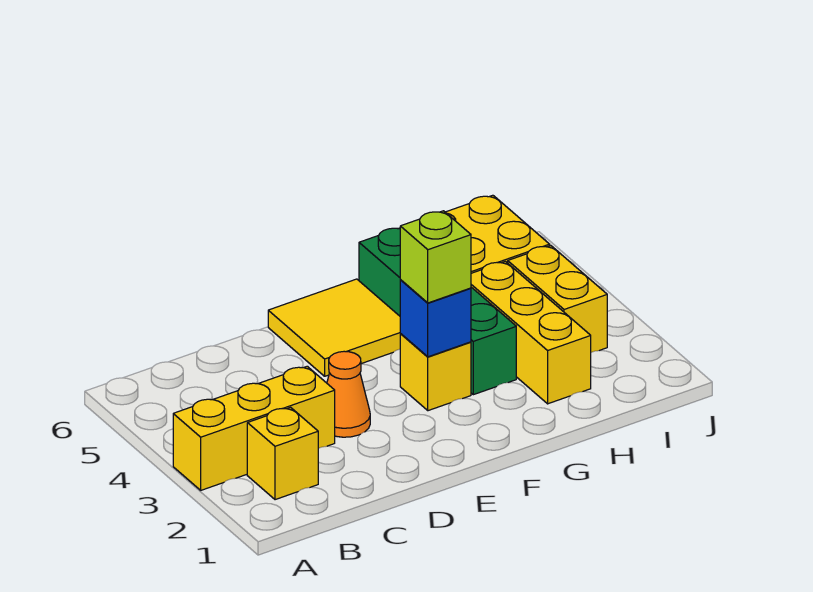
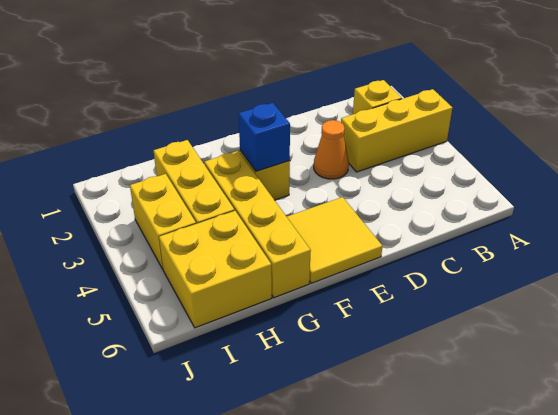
lime brick F3 level 3 -> none
green brick G3:G6 level 1 -> yellow brick G3:G6 level 1

